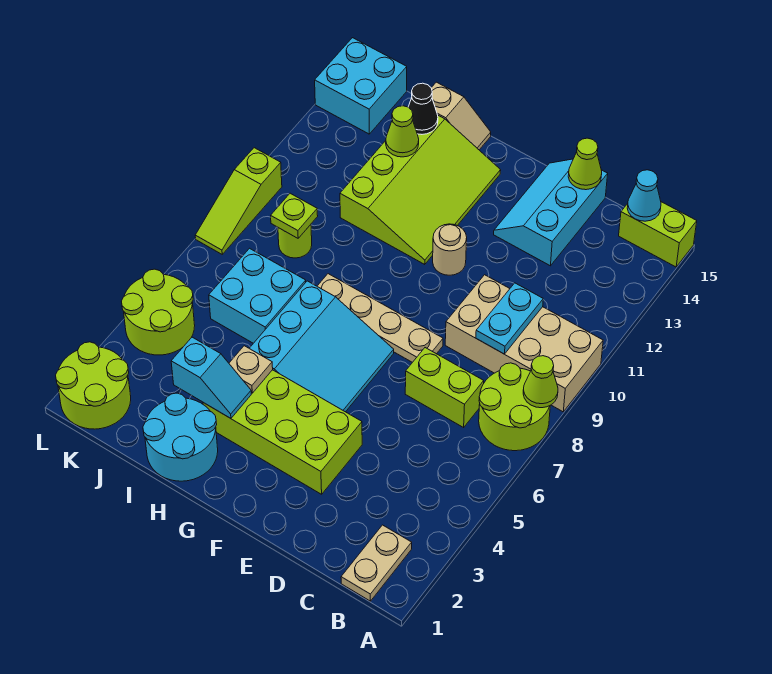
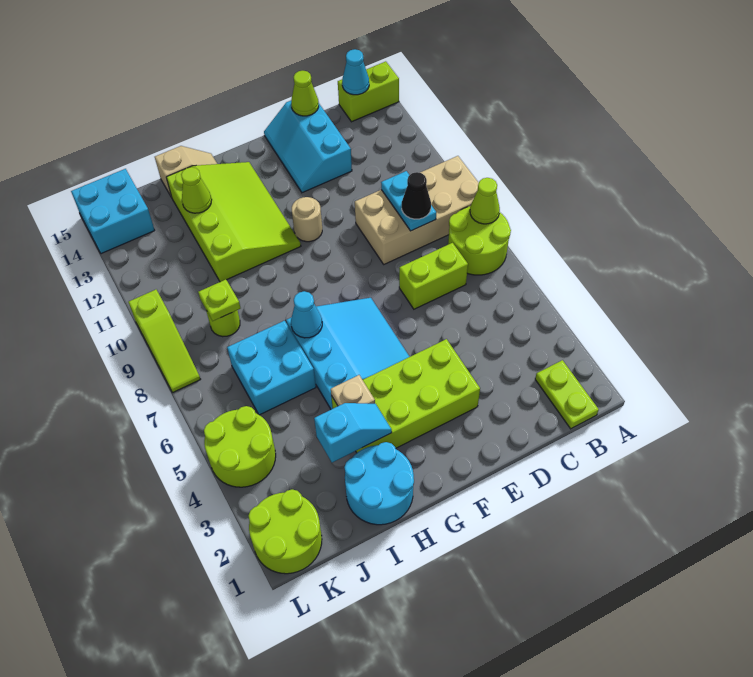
tan plate B1:B2 level 1 -> lime plate B1:B2 level 1
tan plate E8:H8 level 1 -> none
none -> cyan cone H7 level 2
black cone I14 level 2 -> black cone C9 level 3

